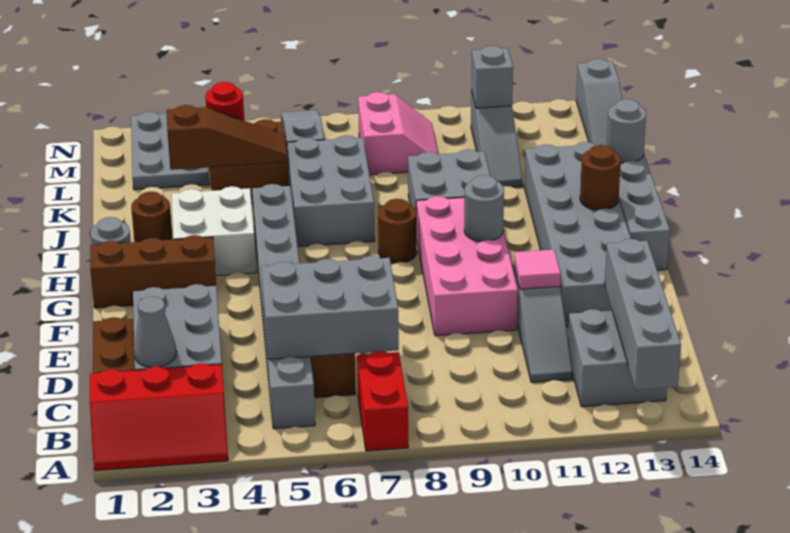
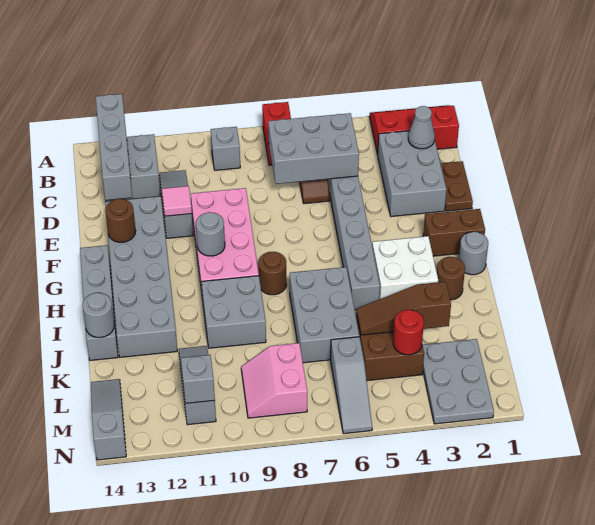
none -> grey brick B9 level 1
brown brick G1:G3 level 1 -> brown brick G1:G2 level 1
brown round brick H13 level 2 -> brown round brick F13 level 2

